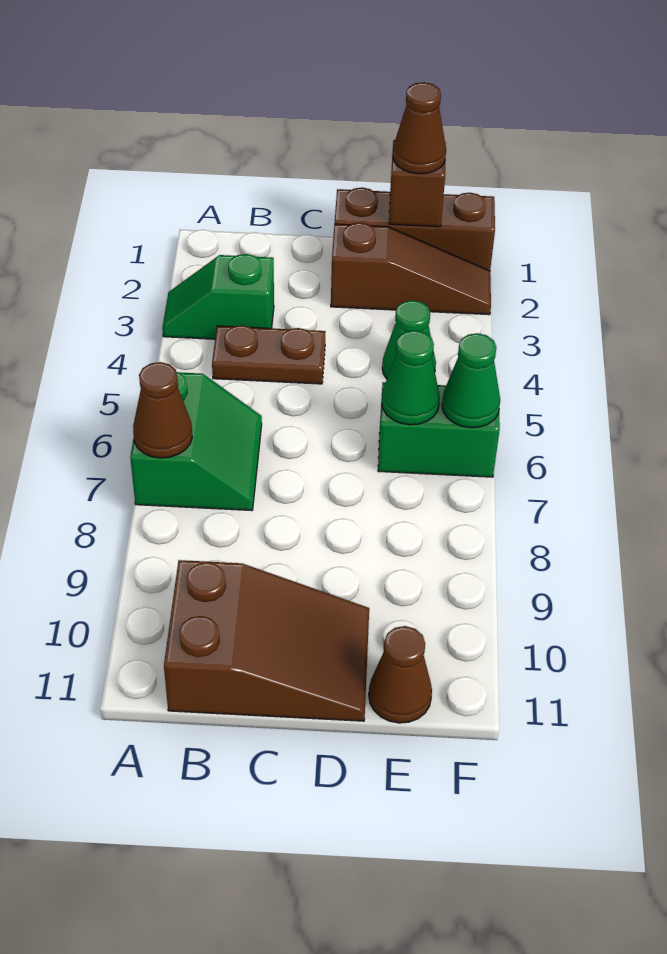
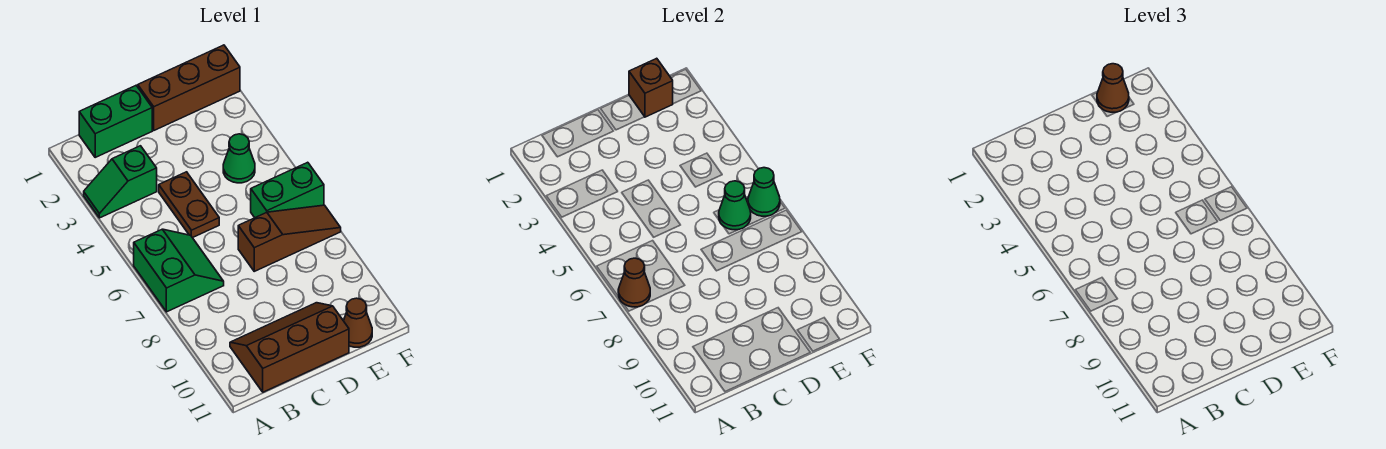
none -> green brick B1:C1 level 1
brown plate B4:C4 level 1 -> brown plate C4:C5 level 1
brown slope B10:D11 level 1 top B -> brown slope B10:D11 level 1 top 11
brown slope D2:F2 level 1 top D -> brown slope D7:F7 level 1 top D

